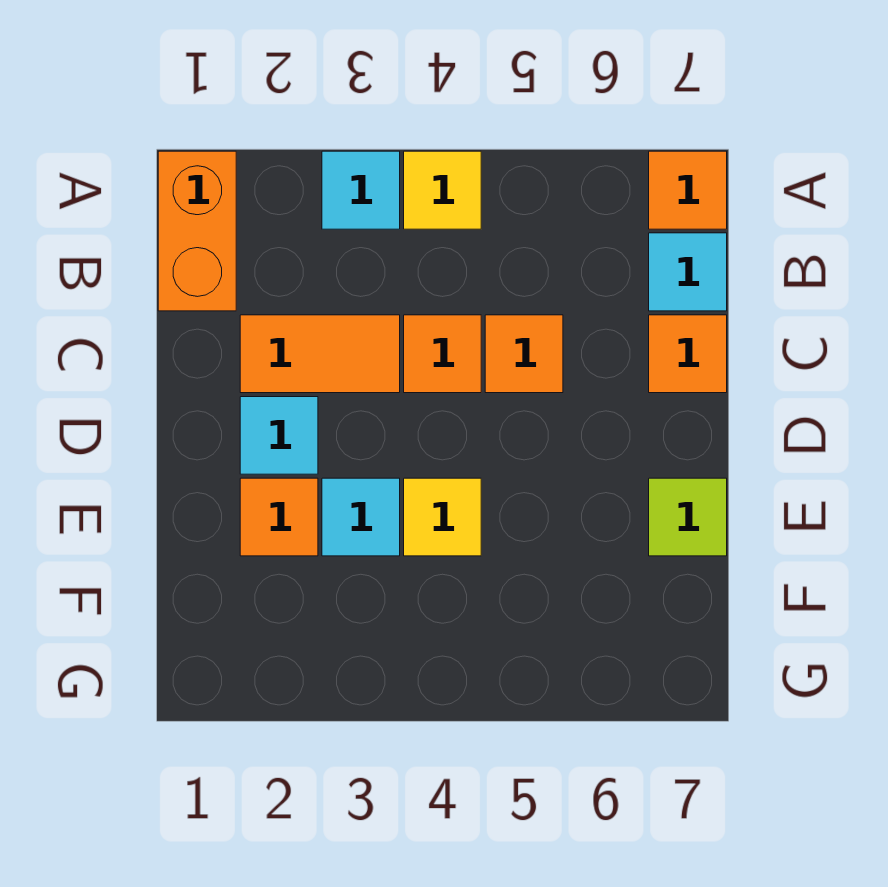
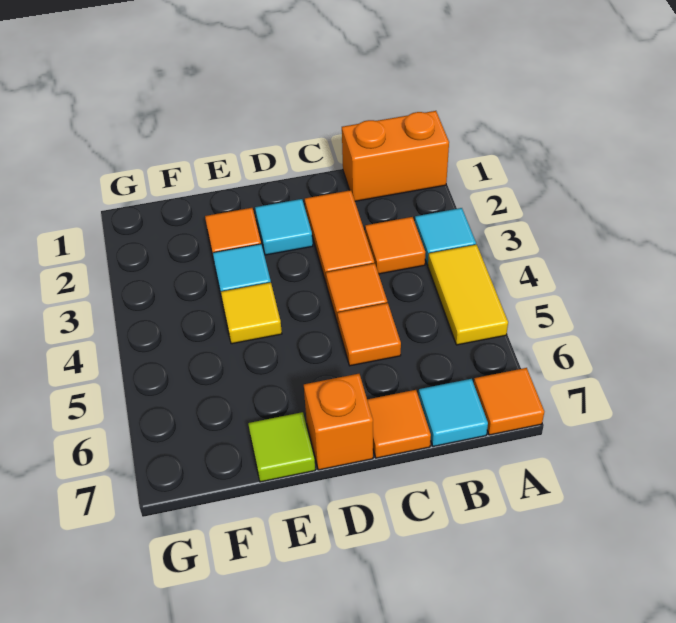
yellow tile A4 level 1 -> yellow tile A4:A5 level 1
none -> orange tile B3 level 1
none -> orange brick D7 level 1

